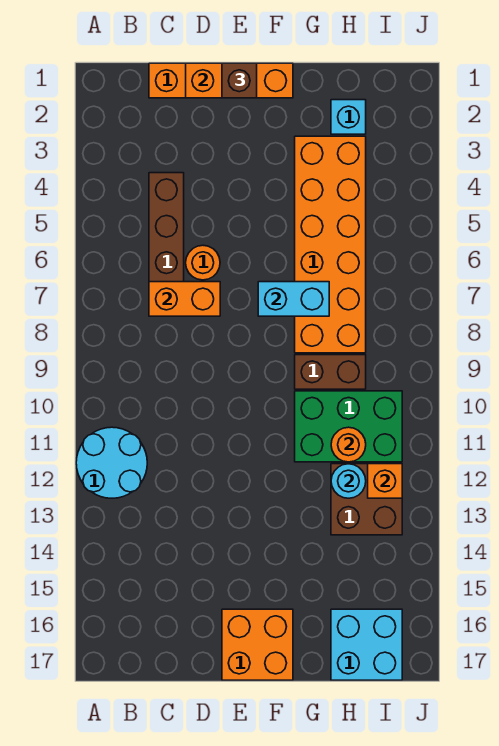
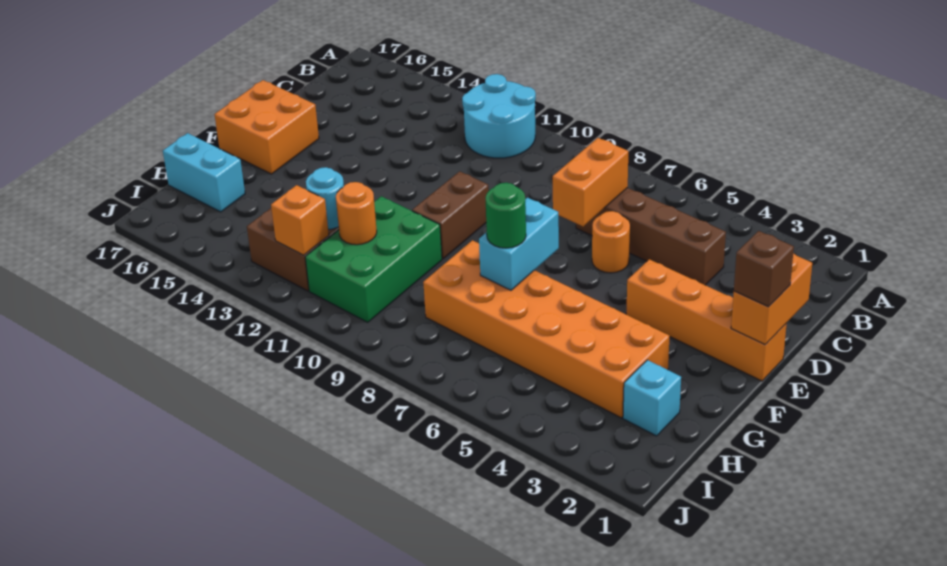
orange brick C1:F1 level 1 -> orange brick E1:E4 level 1
none -> green round brick G7 level 3
brown brick G9:H9 level 1 -> brown brick E10:F10 level 1
cyan brick H16:I17 level 1 -> cyan brick H16:H17 level 1

